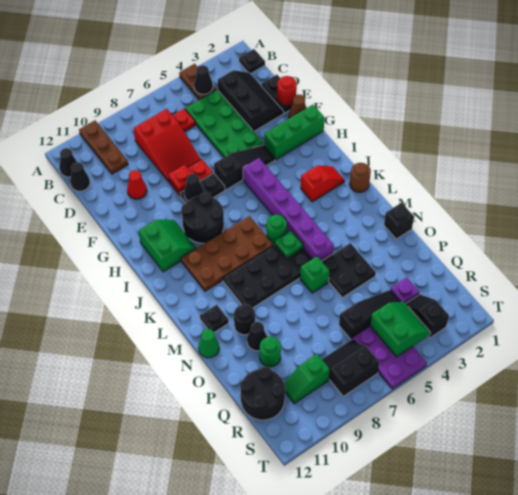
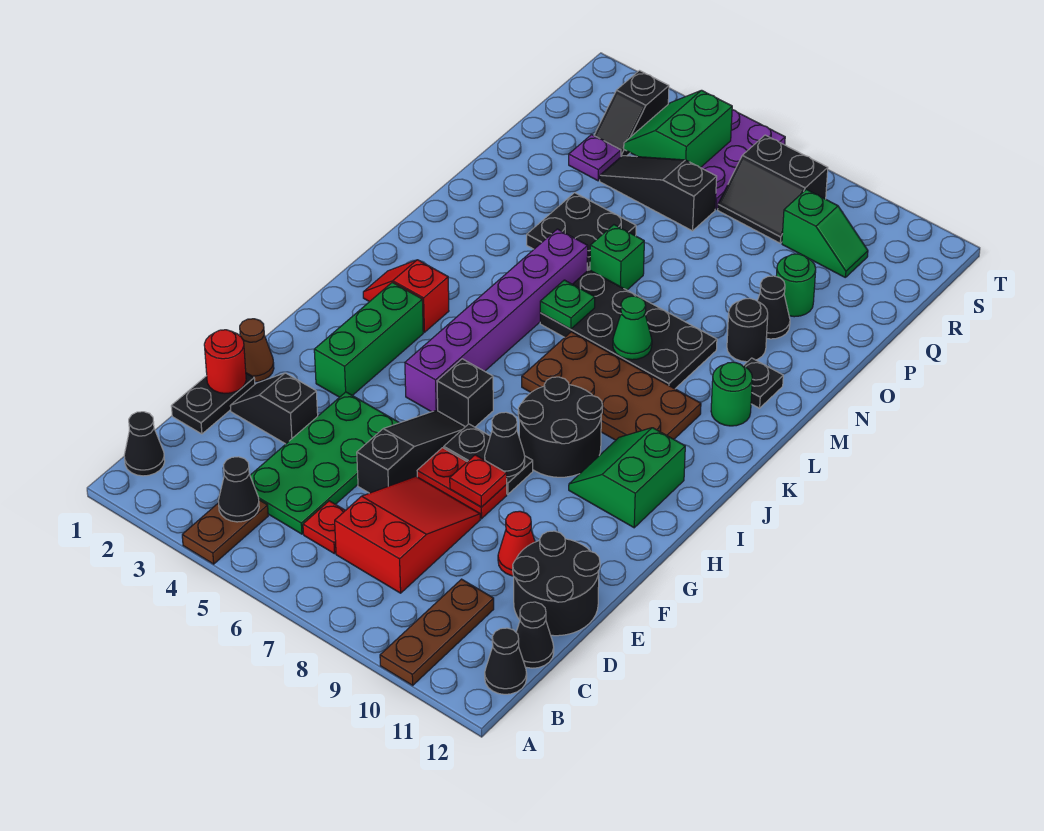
black plate B1 level 1 -> black cone B1 level 1
black slope C2:E3 level 1 top 3 -> black slope E2:E3 level 1 top 3
green brick G1:G3 level 1 -> green brick G3:I3 level 1
black slope G4:G6 level 1 top 6 -> black slope E6:G6 level 1 top E
brown round brick K1 level 1 -> none
green round brick K6 level 1 -> green round brick L11 level 1
black brick N1 level 1 -> black brick H6 level 1
green cone N12 level 1 -> green cone L8 level 2
black round brick Q11:R12 level 1 -> black round brick D11:E12 level 1

